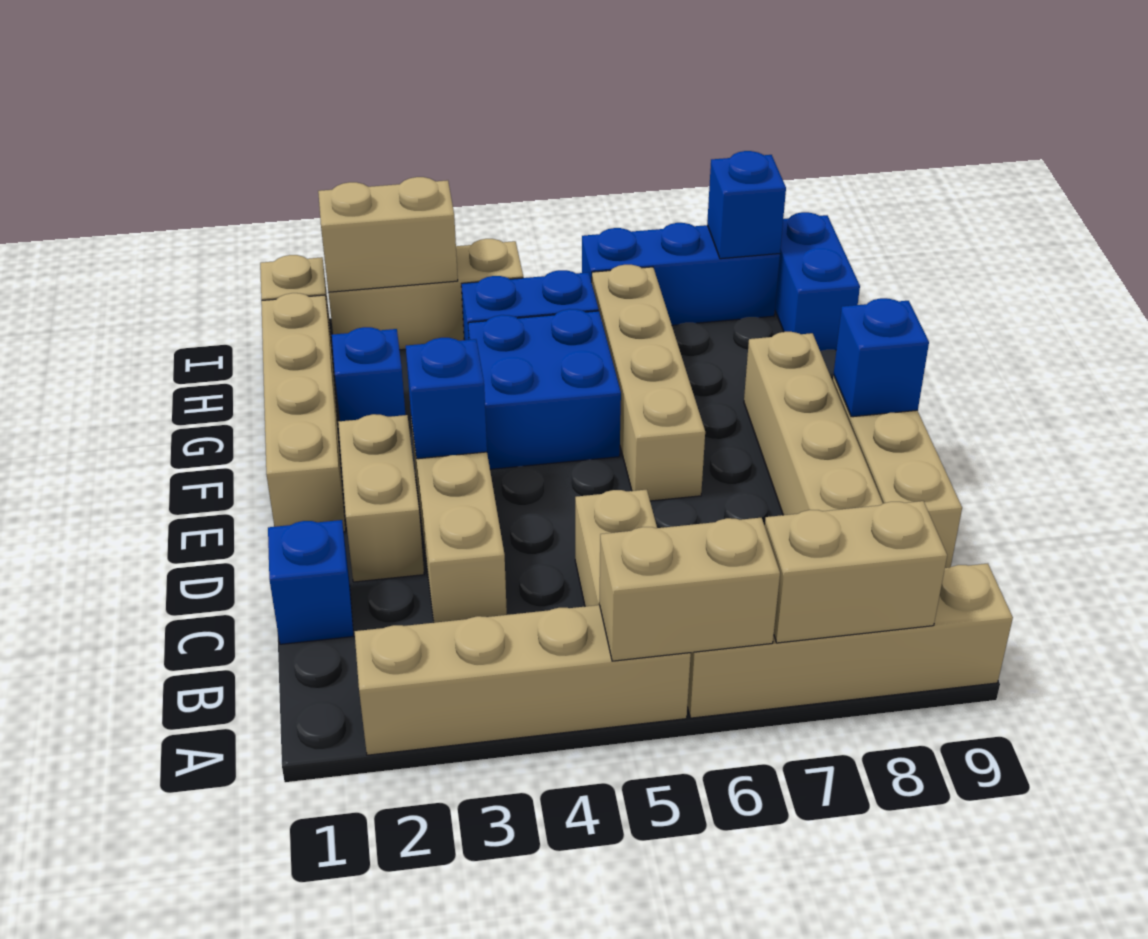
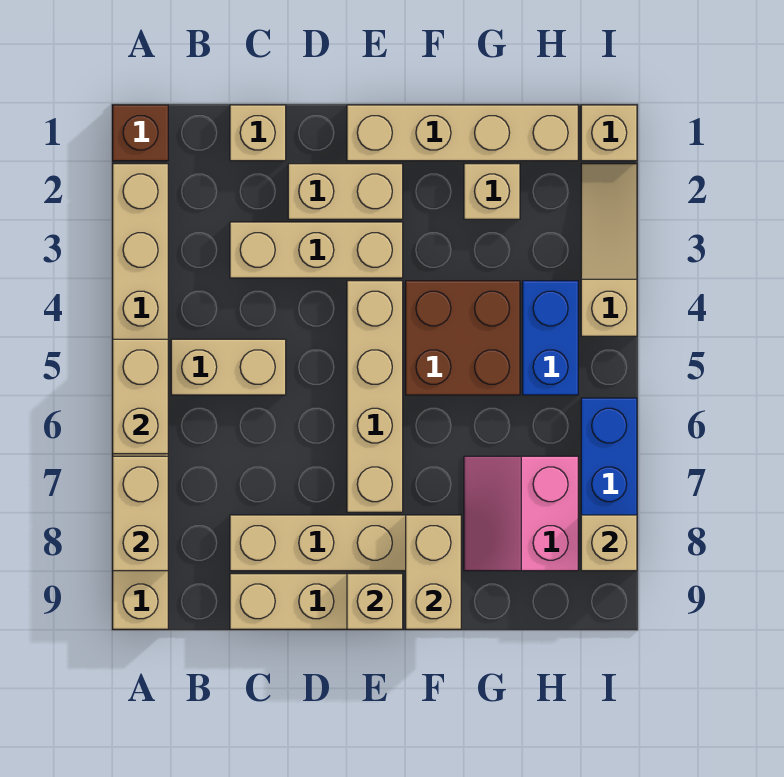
none -> brown brick A1 level 1
blue brick C1 level 1 -> tan brick C1 level 1
blue brick E3 level 2 -> none
tan brick E6:H6 level 1 -> tan brick E4:E7 level 1
blue brick E9 level 2 -> tan brick E9 level 2
blue brick F4:G5 level 1 -> brown brick F4:G5 level 1
blue brick G2 level 1 -> tan brick G2 level 1
none -> pink slope G7:H8 level 1 top H
blue brick H9:I9 level 1 -> none
tan brick I2:I4 level 1 -> tan slope I2:I4 level 1 top 4
tan brick I2:I3 level 2 -> tan brick F8:F9 level 2
blue brick I8 level 2 -> tan brick I8 level 2

